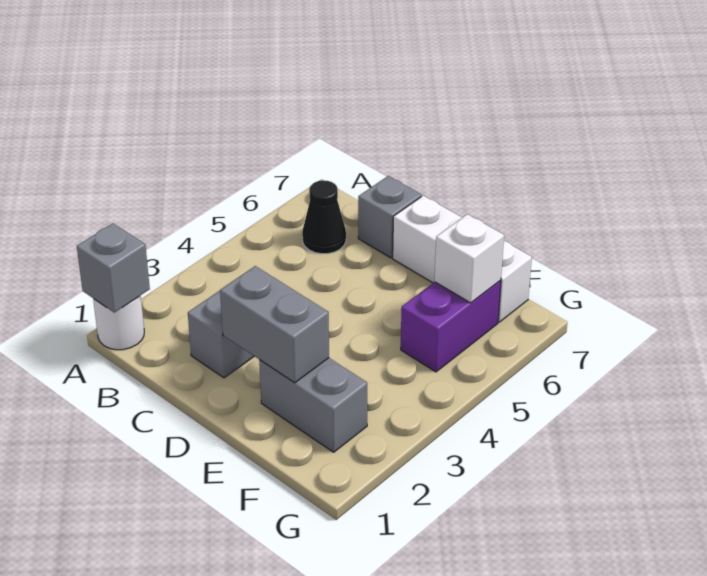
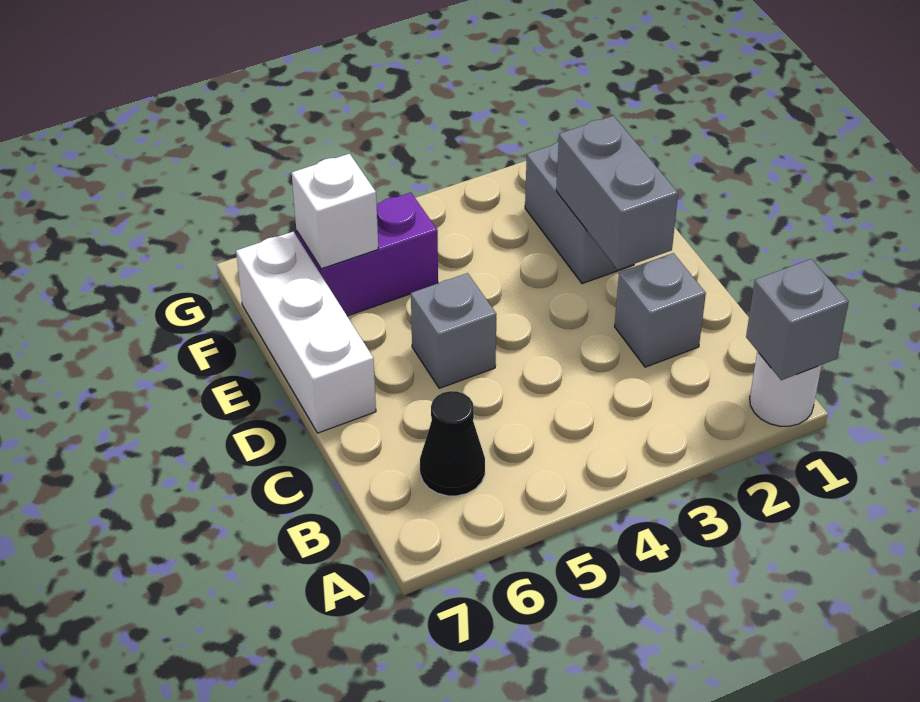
grey brick C7 level 1 -> grey brick D5 level 1

